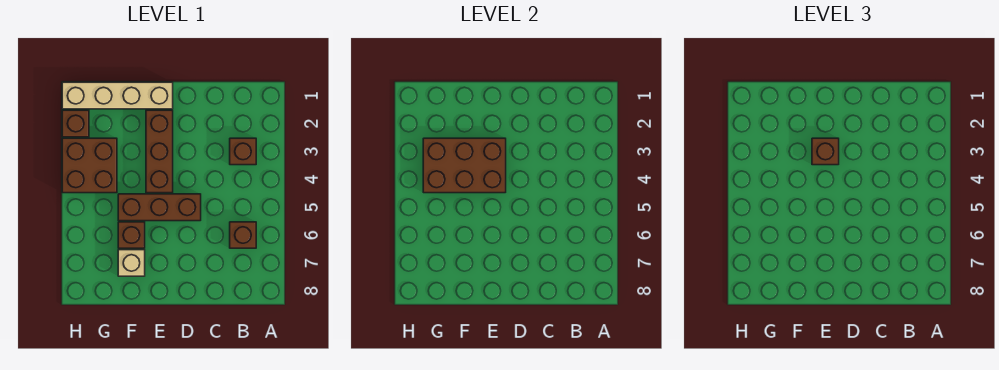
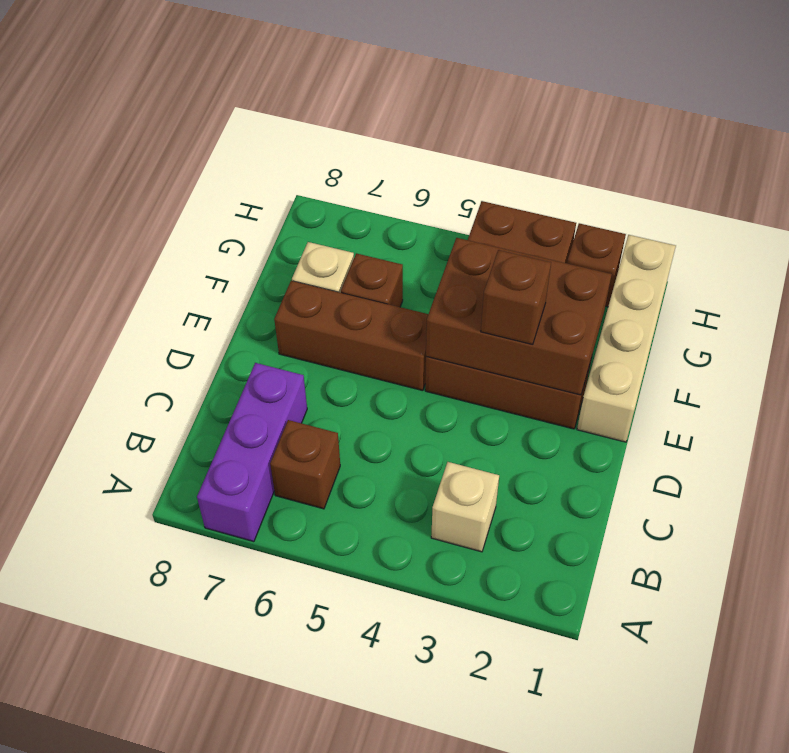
none -> purple brick A7:C7 level 1
brown brick B3 level 1 -> tan brick B3 level 1
brown brick D5:F5 level 1 -> brown brick E5:E7 level 1
brown brick E3:G4 level 2 -> brown brick E2:F4 level 2

